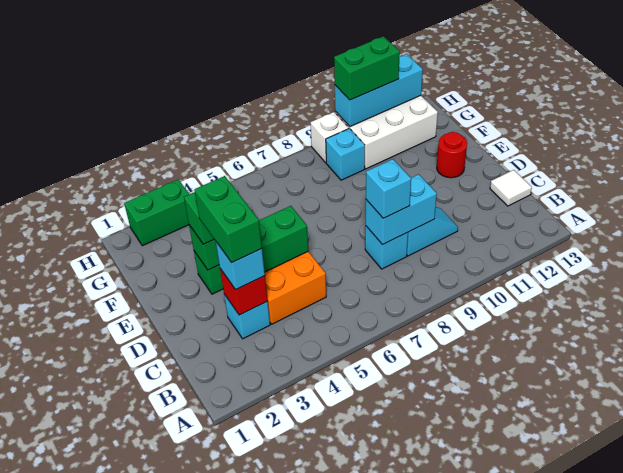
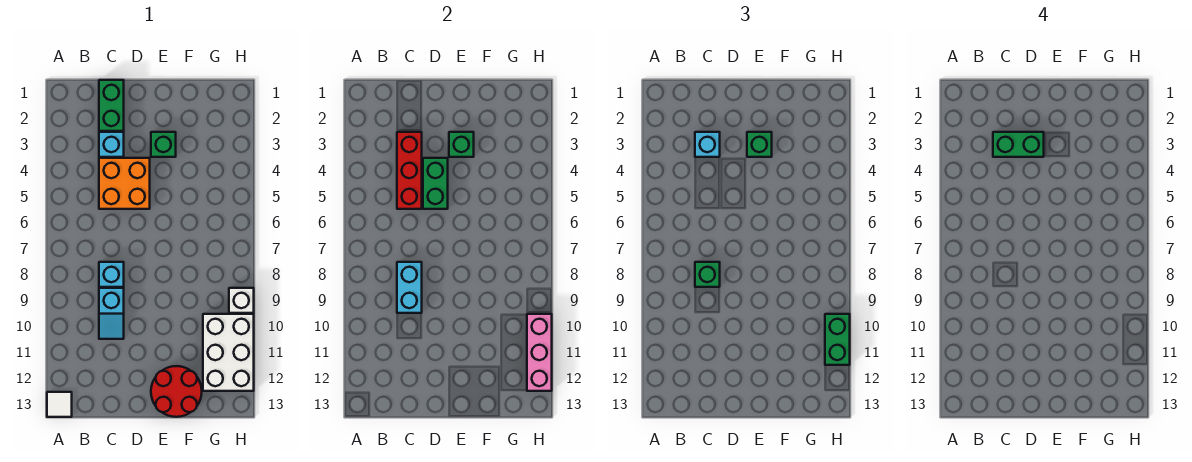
red brick C3 level 2 -> red brick C3:C5 level 2
cyan brick C8 level 3 -> green brick C8 level 3
white tile C13 level 1 -> white tile A13 level 1
red round brick E12 level 1 -> red round brick E12:F13 level 1
cyan brick G9 level 1 -> none
green brick H2:H3 level 1 -> green brick C1:C2 level 1
cyan brick H10:H12 level 2 -> pink brick H10:H12 level 2

